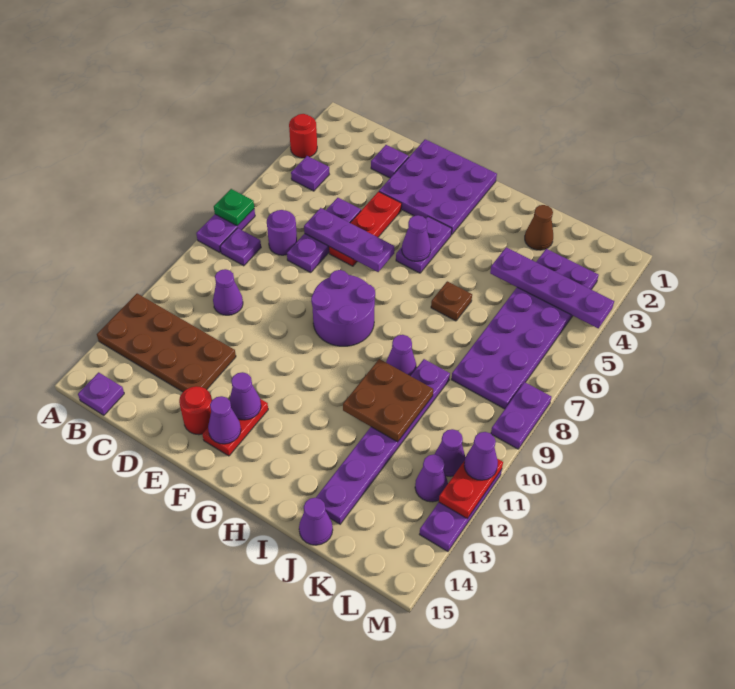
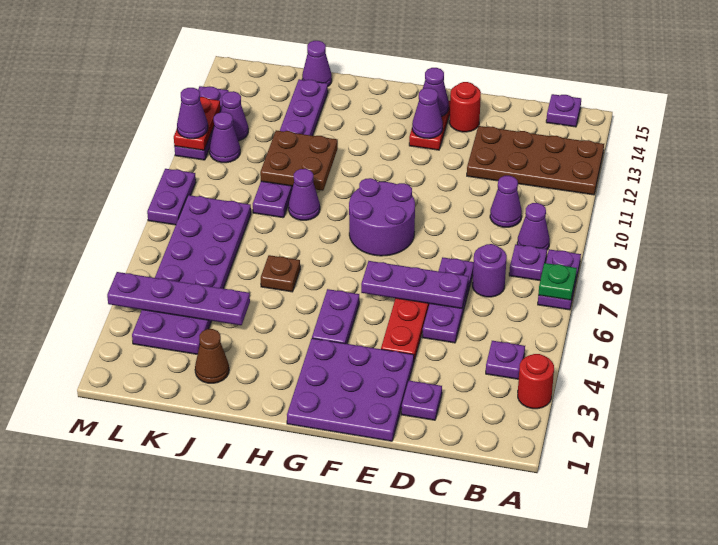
purple cone G5 level 2 -> purple cone B9 level 1

